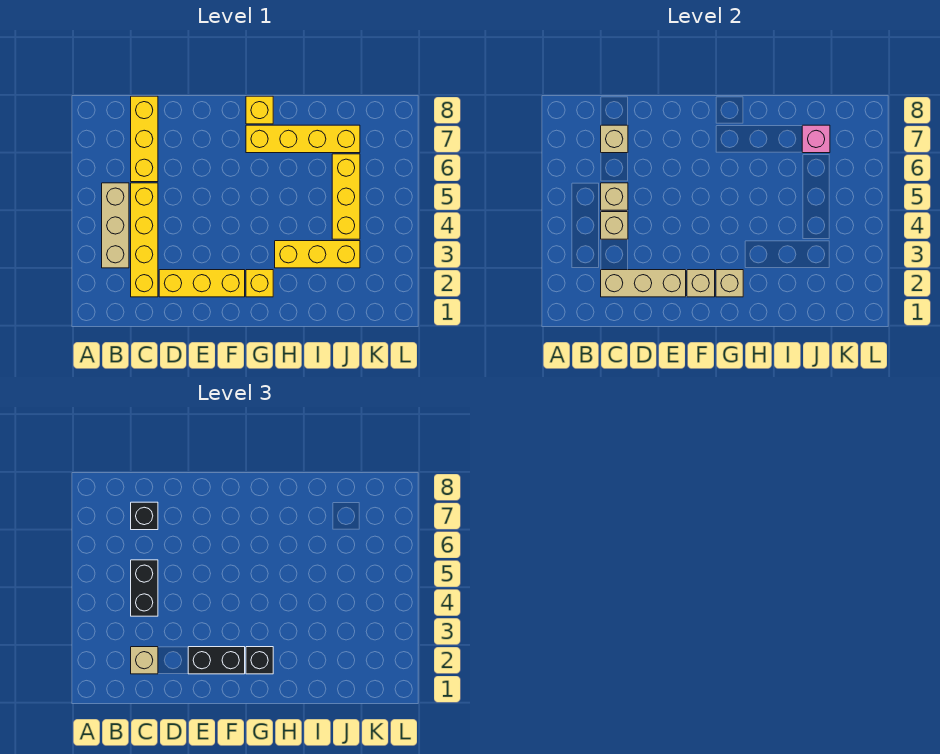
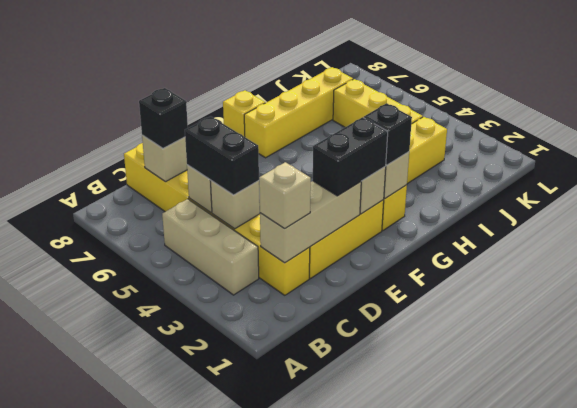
pink brick J7 level 2 -> none

